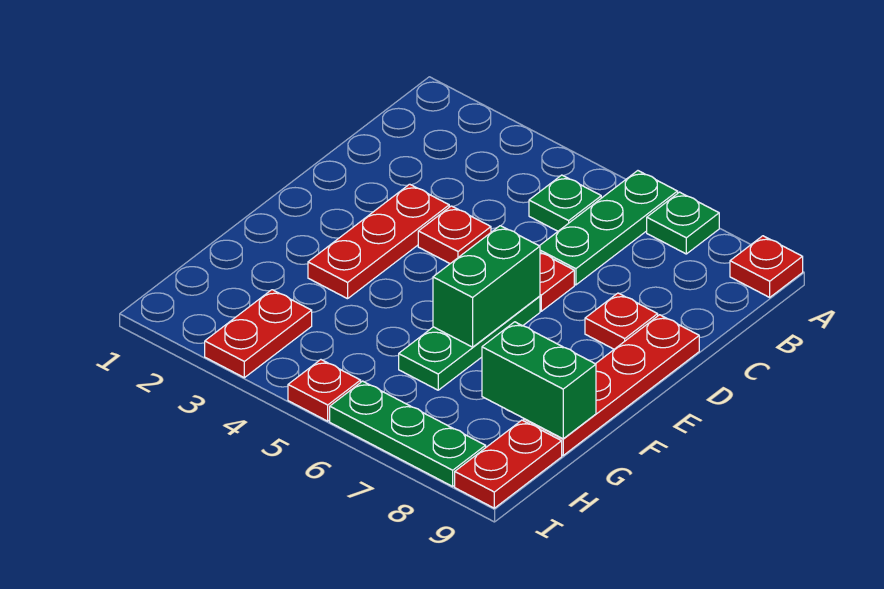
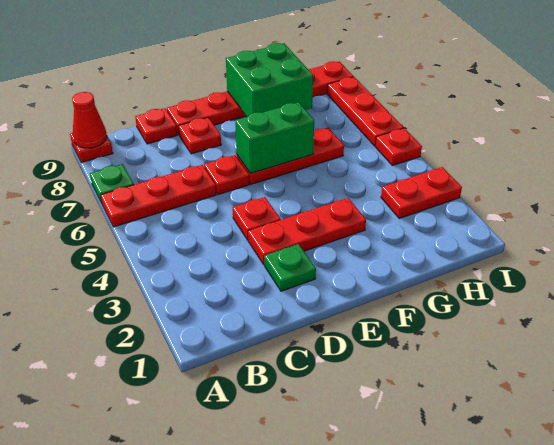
green plate A6:C6 level 1 -> red plate A6:C6 level 1
none -> red cone A9 level 2
green plate B5 level 1 -> green plate D2 level 1
none -> red plate C9 level 1
green plate E6:G6 level 1 -> red plate E6:G6 level 1
green brick G8:G9 level 2 -> green brick F8:G9 level 2
green plate I6:I8 level 1 -> red plate I6:I8 level 1

